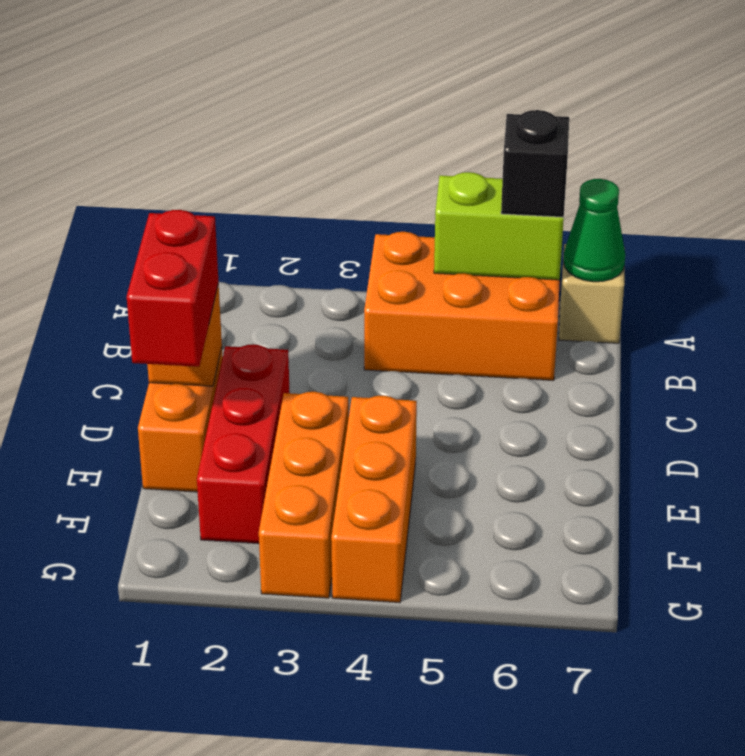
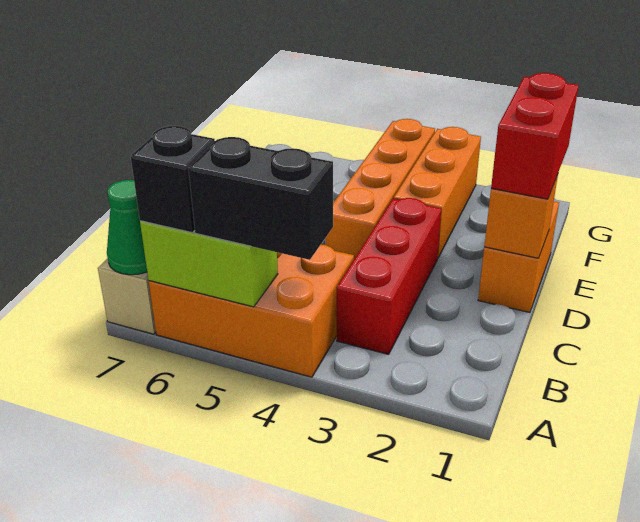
none -> black brick A4:A5 level 3
red brick D2:F2 level 1 -> red brick B3:D3 level 1
orange brick E4:G4 level 1 -> orange brick D4:G4 level 1

